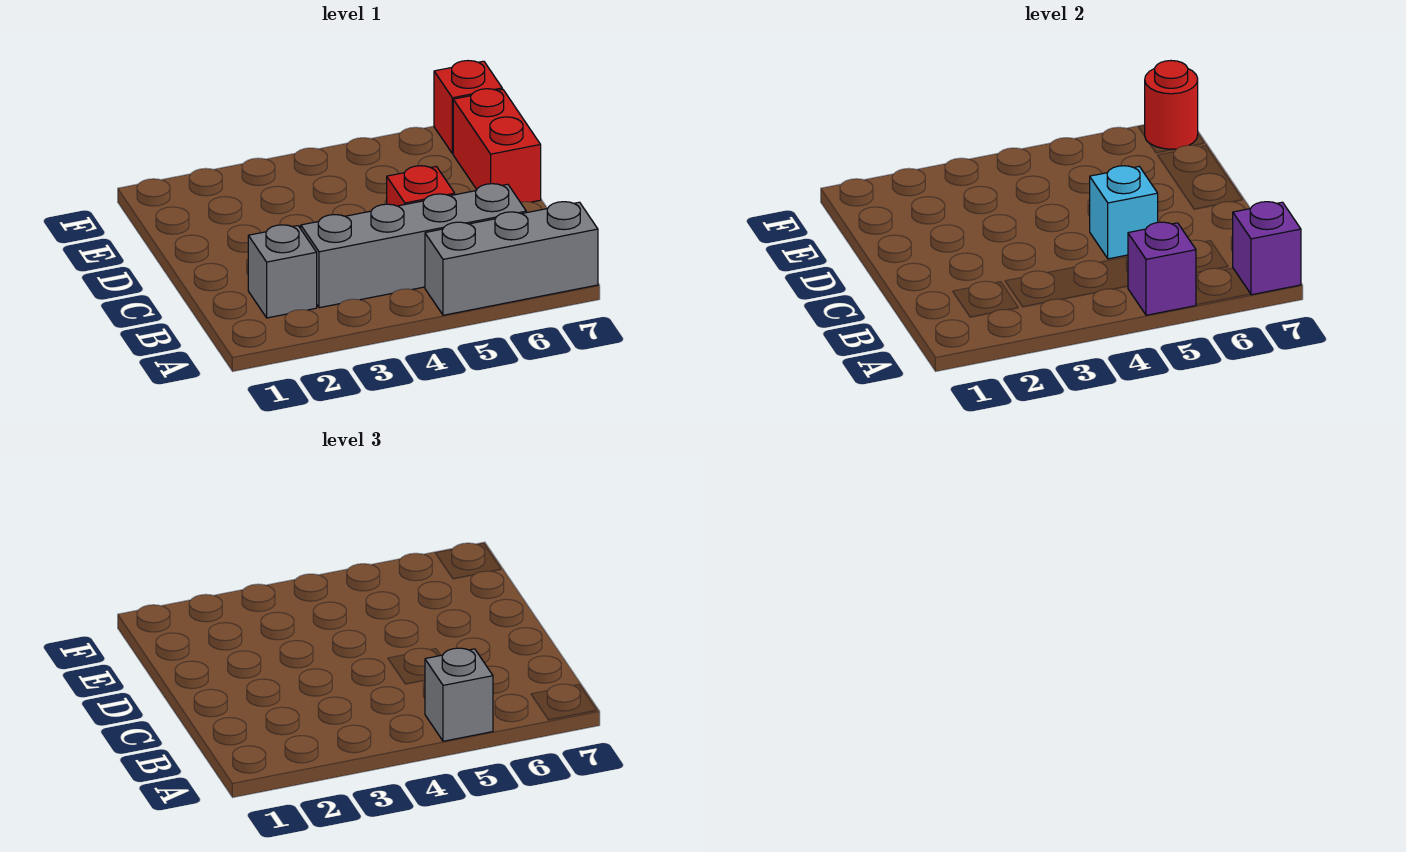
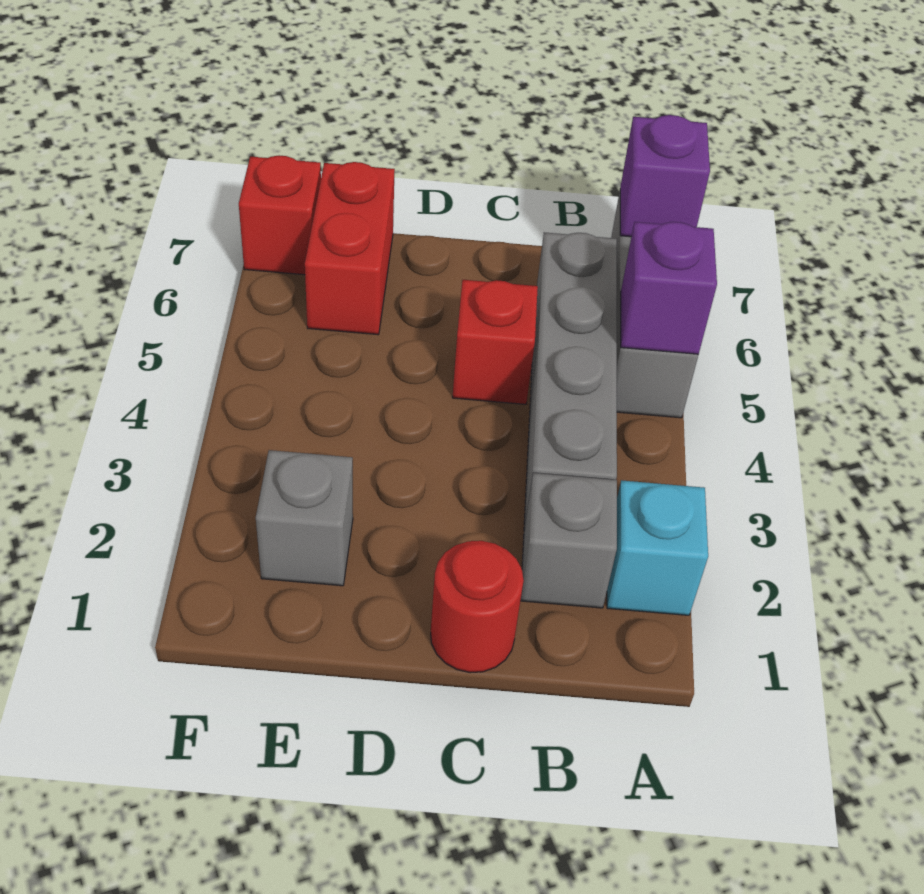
grey brick A5 level 3 -> grey brick E2 level 1
cyan brick C5 level 2 -> cyan brick A2 level 1
red brick D7:E7 level 1 -> red brick E6:E7 level 1
red round brick F7 level 2 -> red round brick C1 level 1

